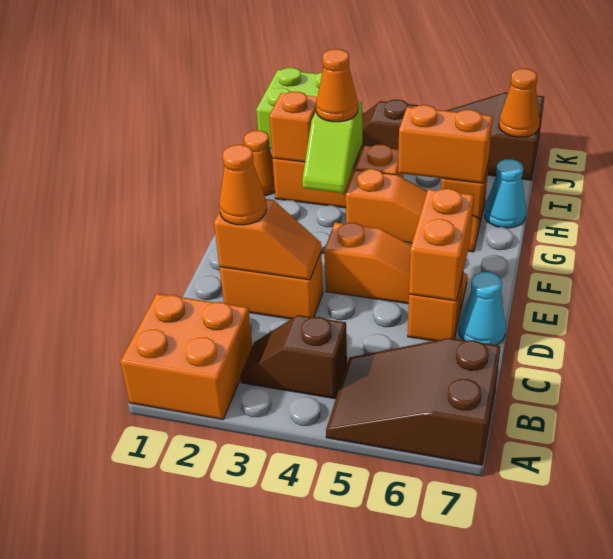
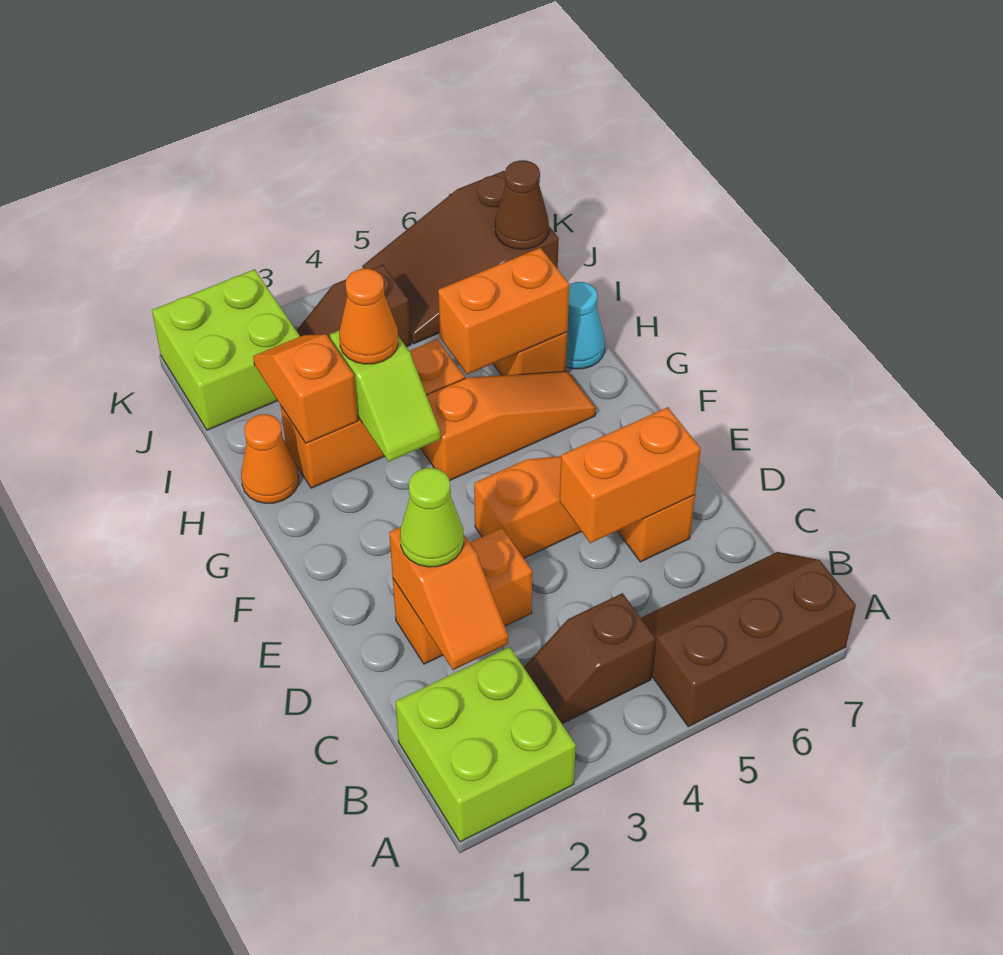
orange brick A1:B2 level 1 -> lime brick A1:B2 level 1
brown slope A5:B7 level 1 top 7 -> brown slope A5:B7 level 1 top A
orange slope D2:D3 level 2 top 2 -> orange slope C2:D2 level 2 top D
orange cone D2 level 3 -> lime cone D2 level 3
orange brick D6:E6 level 2 -> orange brick D5:D6 level 2
cyan cone D7 level 1 -> none
orange cone J7 level 2 -> brown cone J7 level 2

